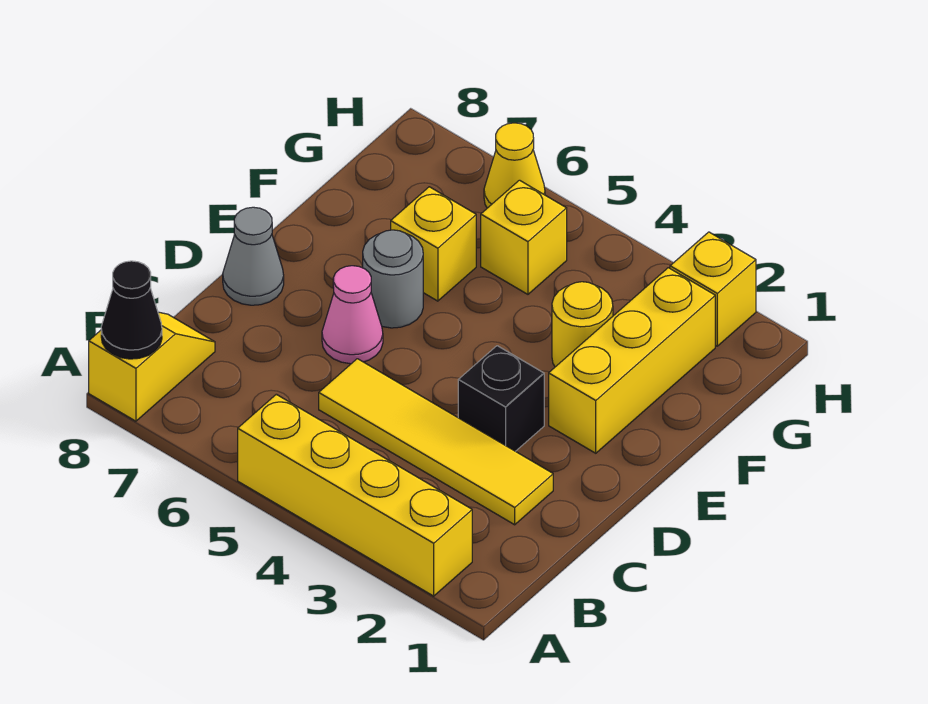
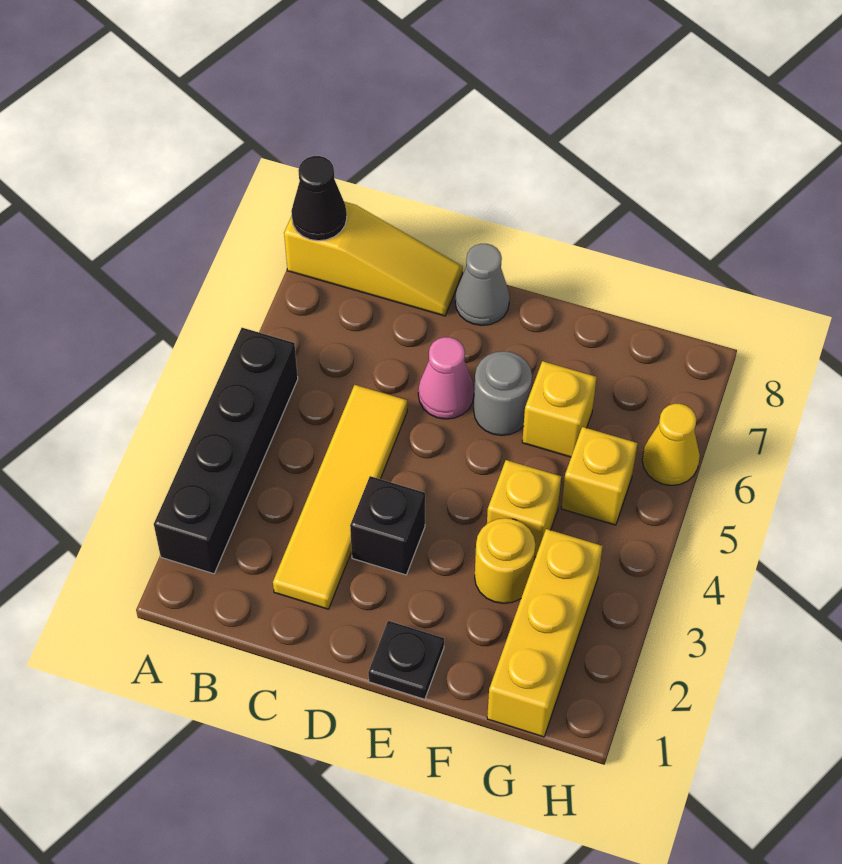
yellow brick A2:A5 level 1 -> black brick A2:A5 level 1
yellow slope A8:B8 level 1 top A -> yellow slope A8:C8 level 1 top A
none -> black plate E1 level 1
yellow brick E2:G2 level 1 -> yellow brick G1:G3 level 1
yellow brick H2 level 1 -> yellow brick F4 level 1

